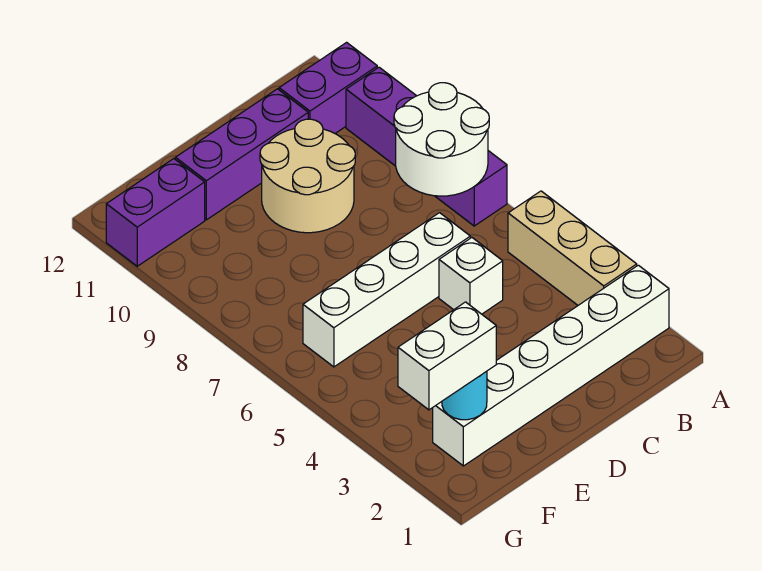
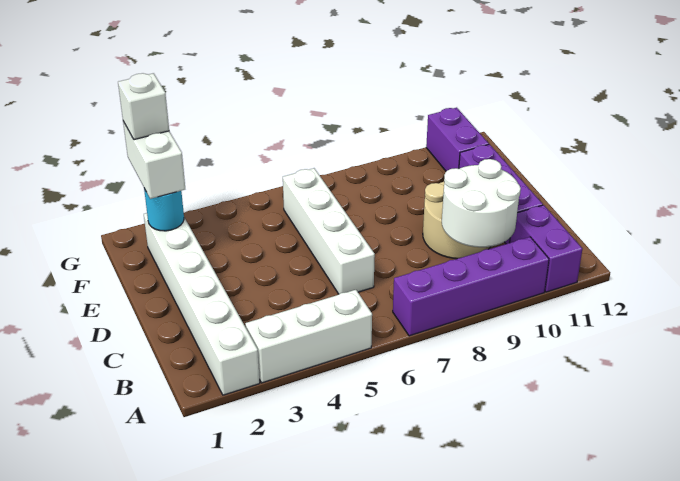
tan brick A3:A5 level 1 -> white brick A3:A5 level 1
white round brick A7:B8 level 2 -> white round brick B9:C10 level 2
white brick C5 level 1 -> white brick G2 level 4

